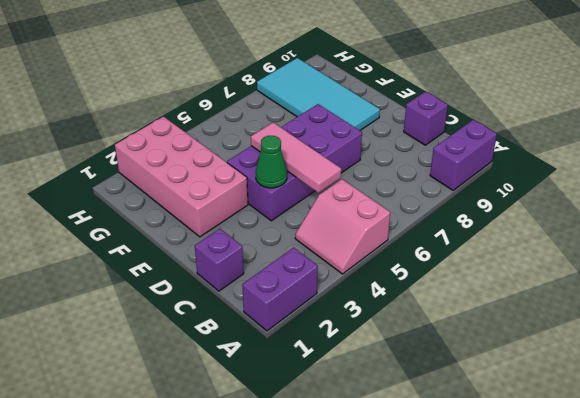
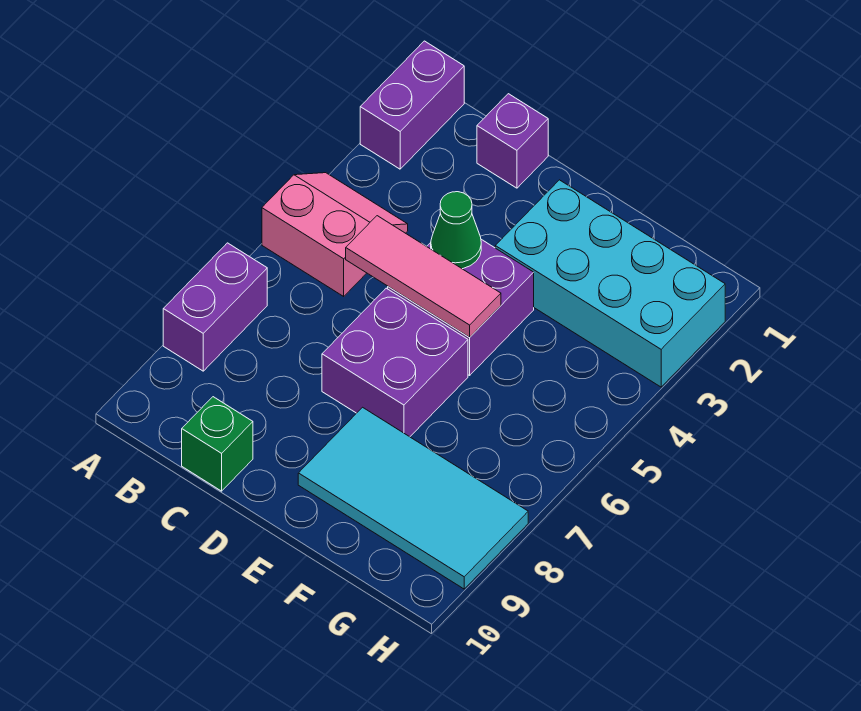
purple brick A9:A10 level 1 -> purple brick A7:A8 level 1
purple brick C10 level 1 -> green brick C10 level 1
pink brick E2:H3 level 1 -> cyan brick E2:H3 level 1

